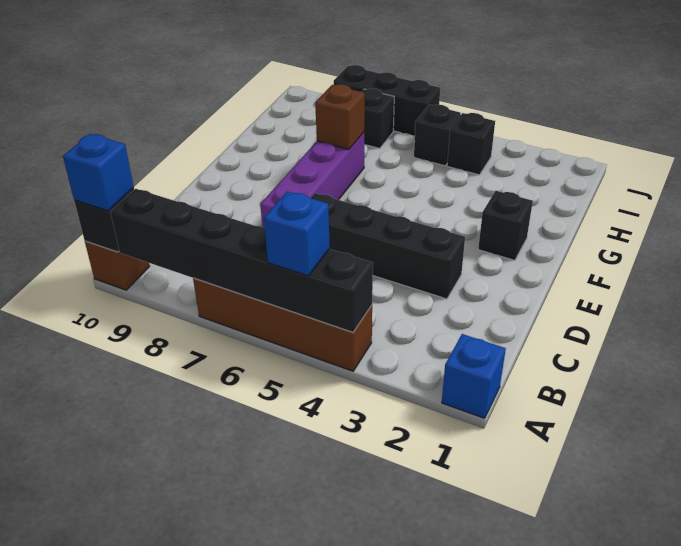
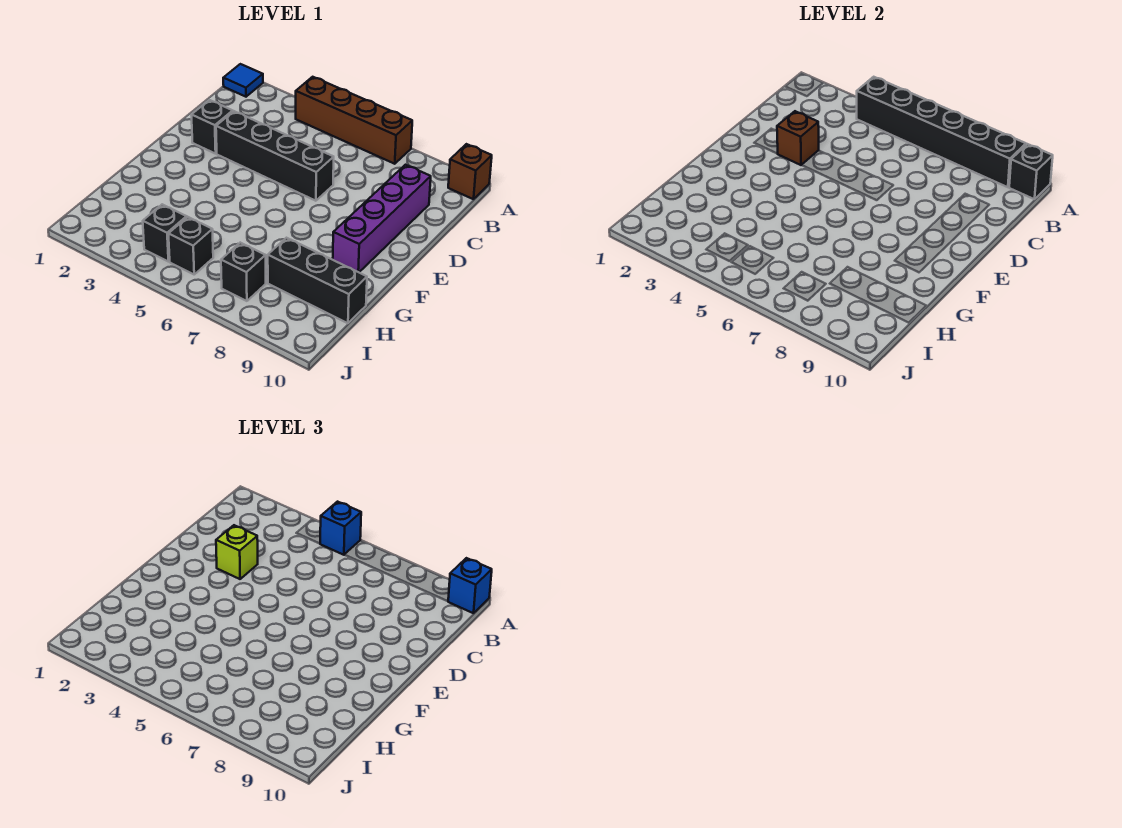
blue brick A1 level 1 -> blue tile A1 level 1
none -> lime brick D3 level 3
purple brick D7:G7 level 1 -> purple brick C9:F9 level 1
black brick F2 level 1 -> black brick D2 level 1
brown brick G7 level 2 -> brown brick D3 level 2
black brick J6:J8 level 1 -> black brick H8:H10 level 1

